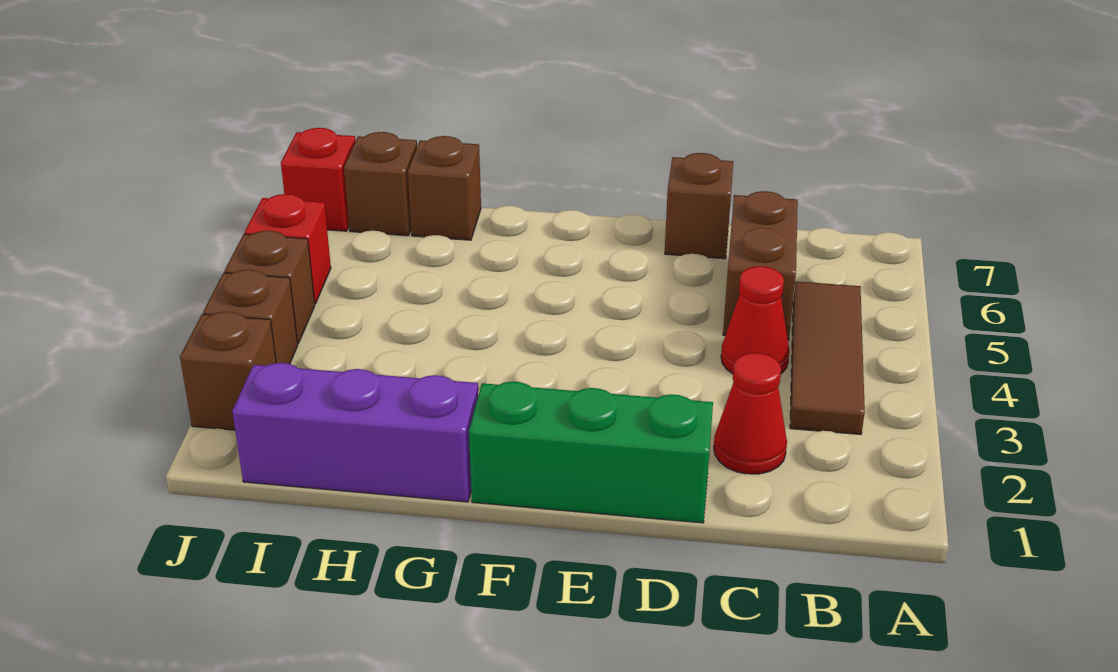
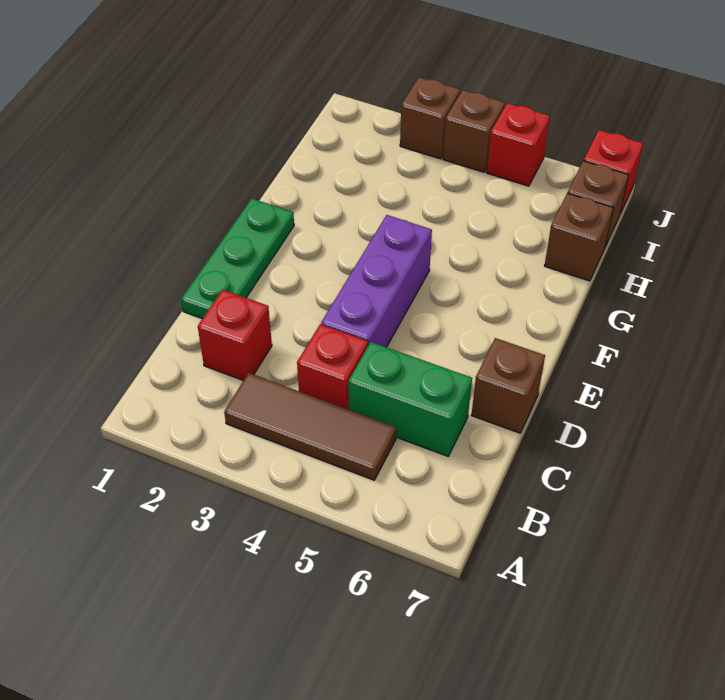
red cone C2 level 1 -> red brick C2 level 1
red cone C4 level 1 -> red brick C4 level 1
brown brick C5:C6 level 1 -> green brick C5:C6 level 1
green brick D1:F1 level 1 -> green plate D1:F1 level 1
purple brick G1:I1 level 1 -> purple brick D4:F4 level 1
brown brick J2 level 1 -> none

